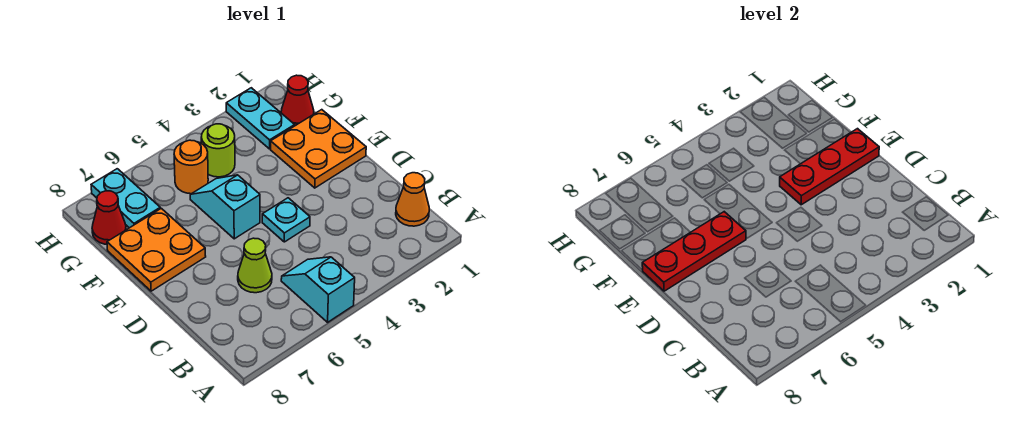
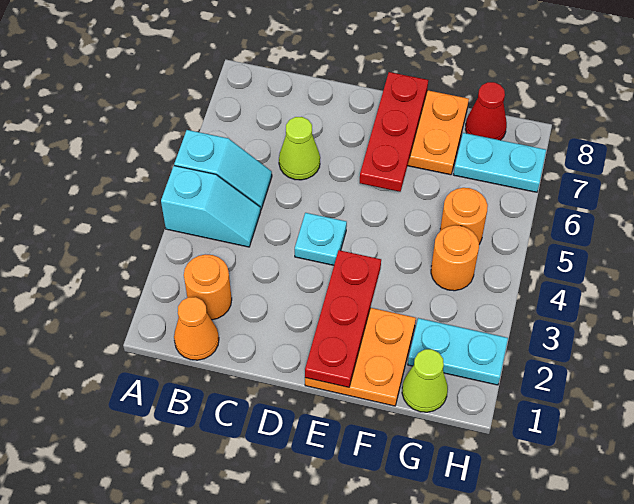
none -> orange round brick B2 level 1
cyan slope E5:F5 level 1 top E -> cyan slope A4:B4 level 1 top A
red cone G1 level 1 -> lime cone G1 level 1
lime round brick G4 level 1 -> orange round brick G4 level 1

